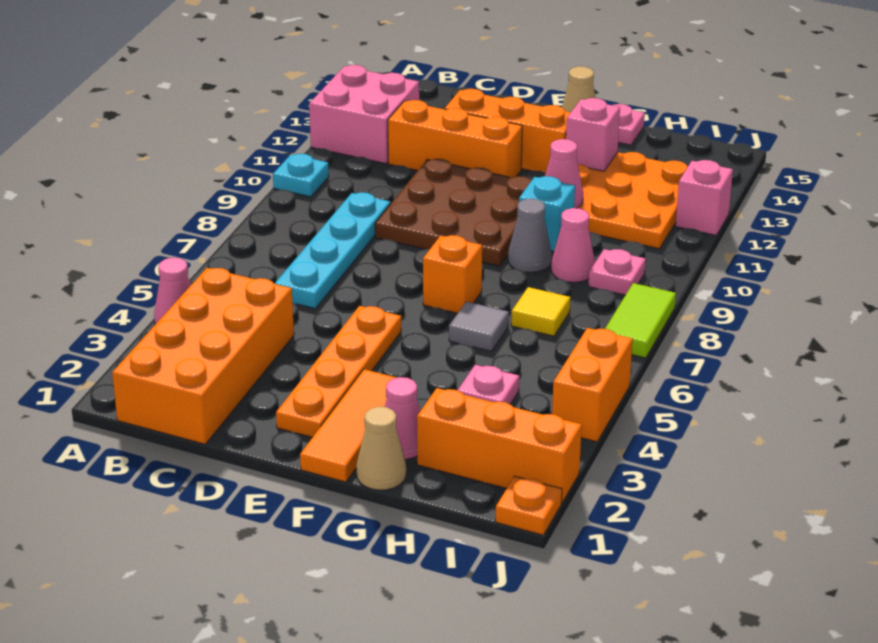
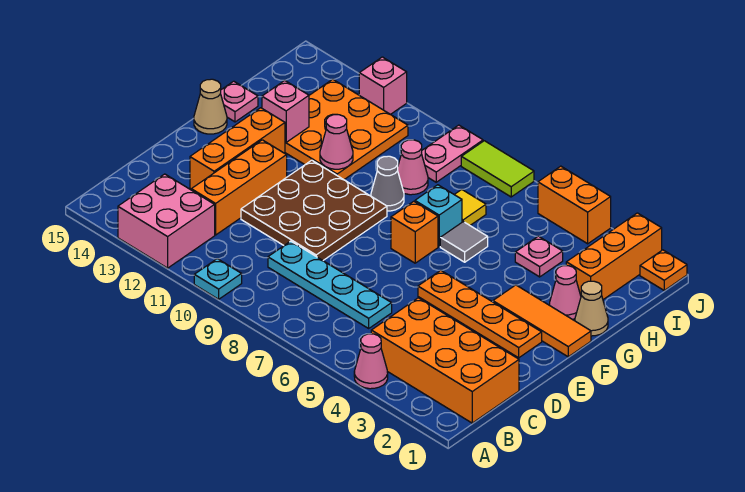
cyan brick G10 level 1 -> cyan brick G7 level 1
pink plate I9 level 1 -> pink plate I9:J9 level 1

